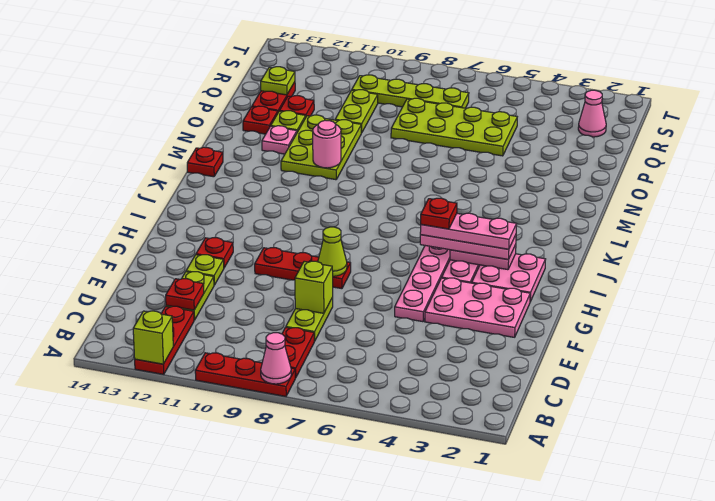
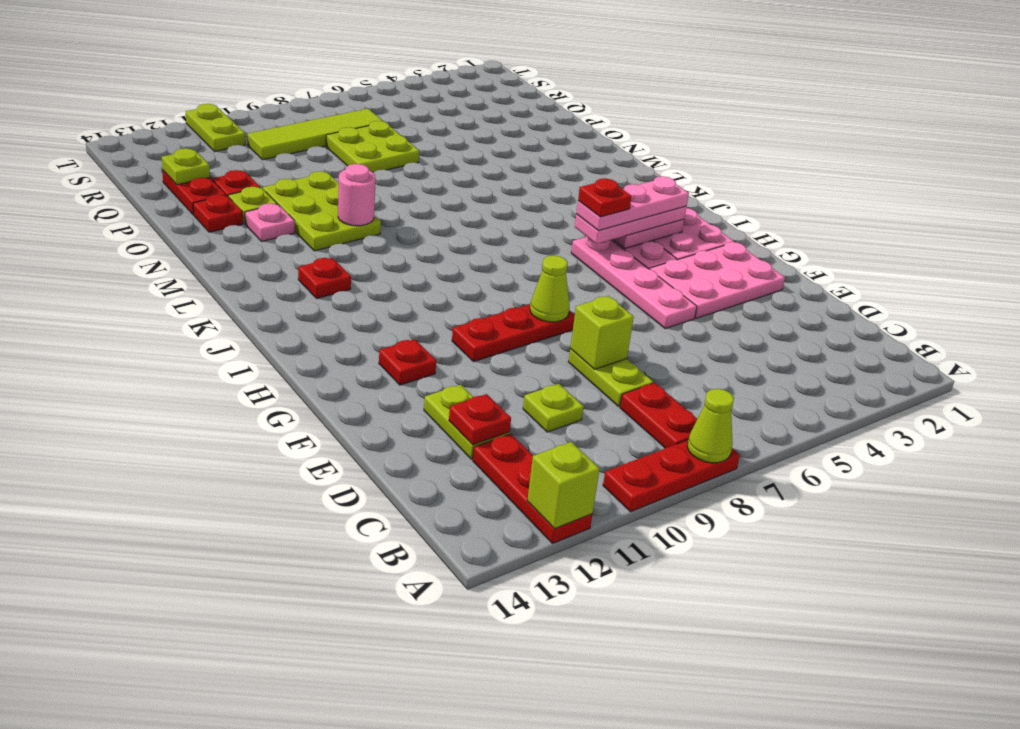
pink cone A8 level 2 -> lime cone A8 level 2
lime plate F12 level 1 -> lime plate D10 level 1
red plate L14 level 1 -> red plate K12 level 1
lime plate P5:Q8 level 1 -> lime plate P7:Q8 level 1
lime plate P10:Q10 level 1 -> lime plate S11:T11 level 1
pink cone R2 level 1 -> none
lime plate R7:R10 level 1 -> lime tile R7:R10 level 1

